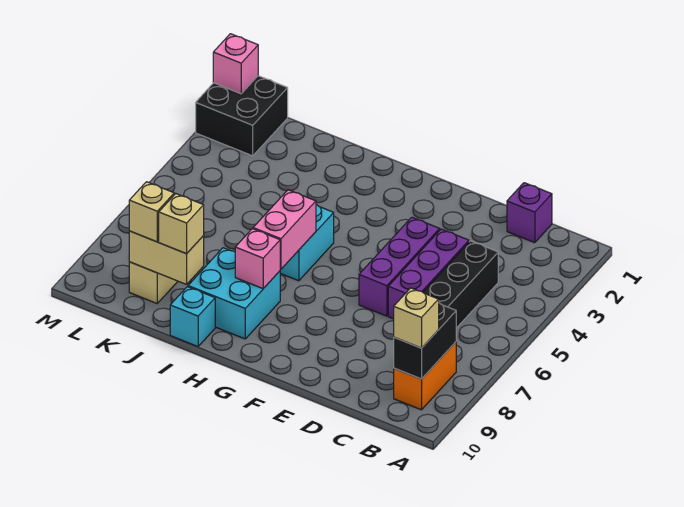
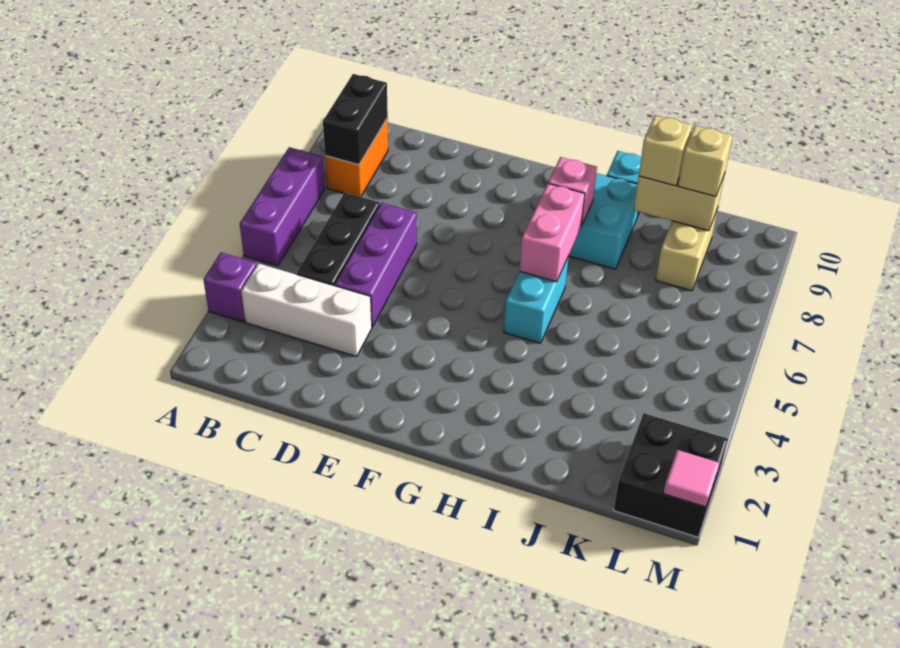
none -> white brick B3:D3 level 1
tan brick B9 level 3 -> none
purple brick C1 level 1 -> purple brick A3 level 1
purple brick E4:E6 level 1 -> purple brick A5:A7 level 1
pink brick M1 level 2 -> pink tile M1 level 2

